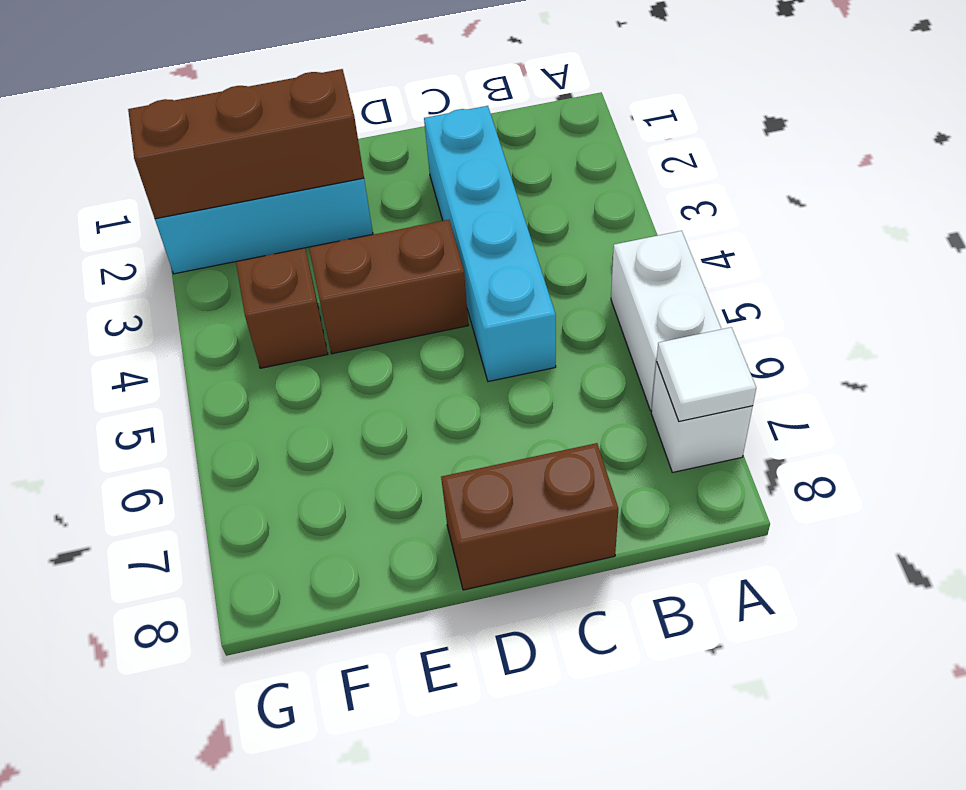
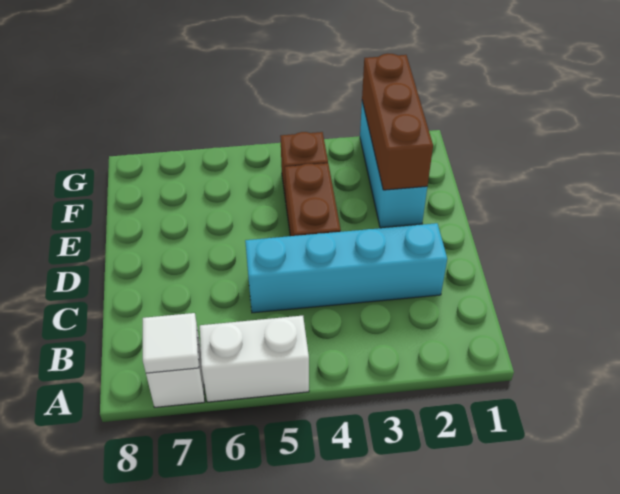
brown brick C8:D8 level 1 -> none

